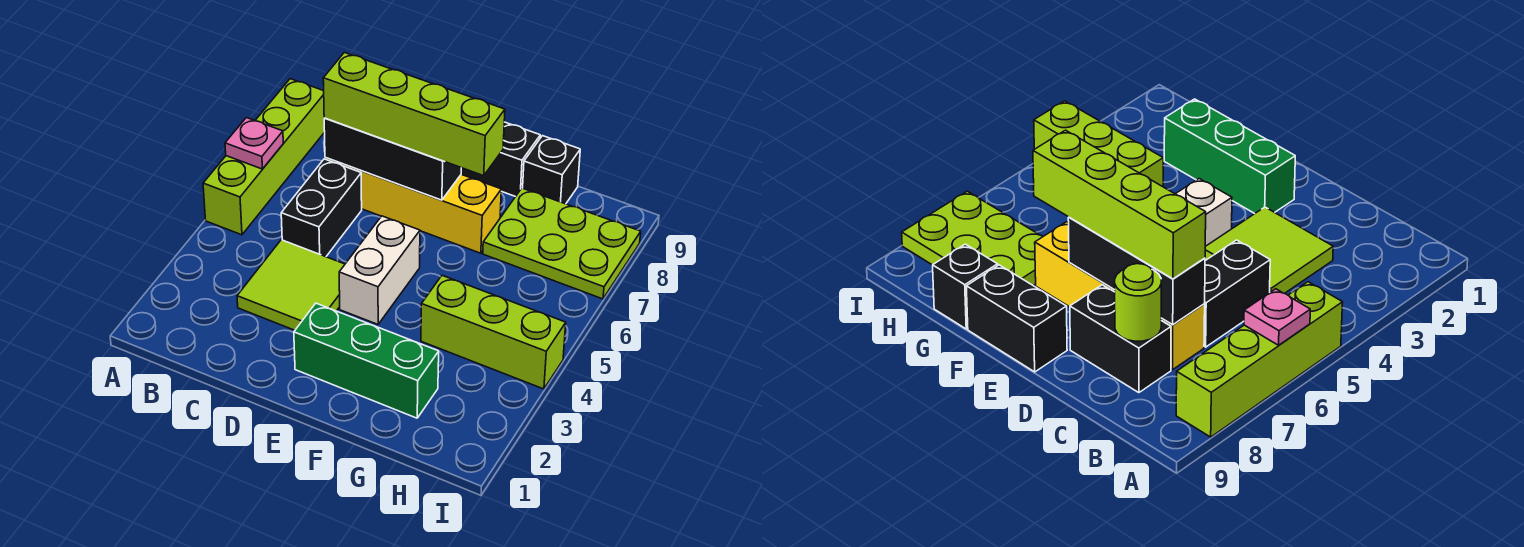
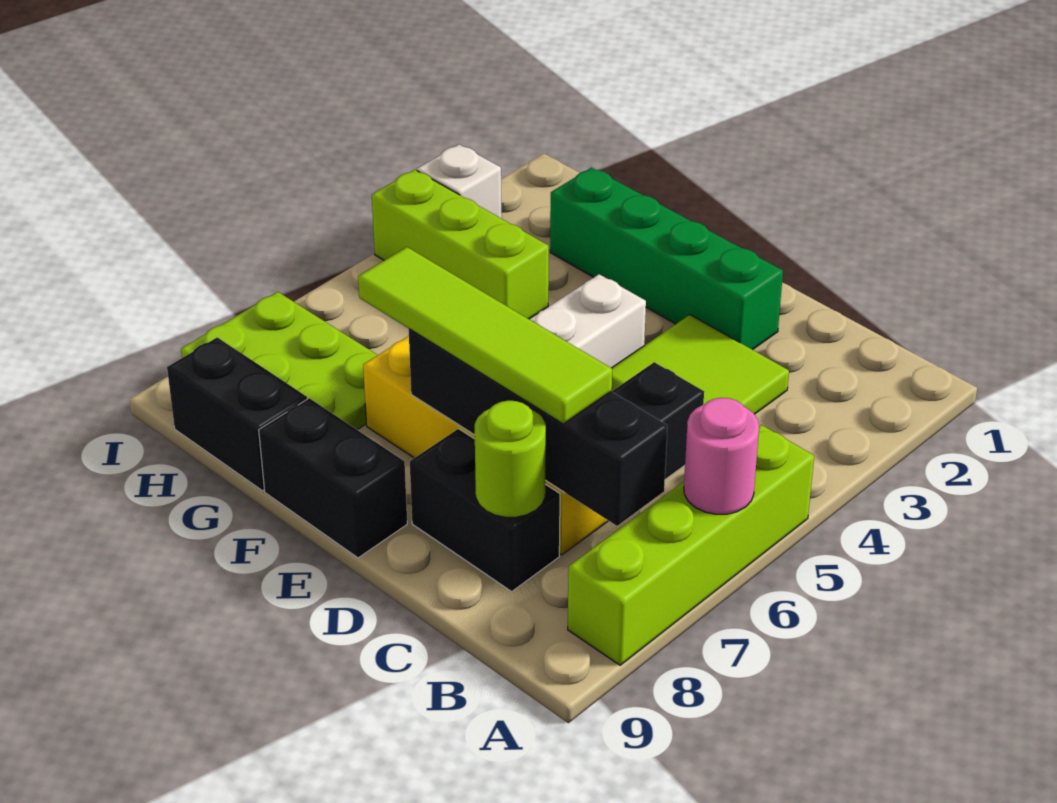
pink plate A6 level 2 -> pink round brick A6 level 2
black brick C7:E7 level 2 -> black brick B7:E7 level 2
lime brick C7:F7 level 3 -> lime tile C7:F7 level 3
green brick E2:G2 level 1 -> green brick D2:G2 level 1
black brick G9 level 1 -> black brick G9:H9 level 1
none -> white brick I3 level 1

